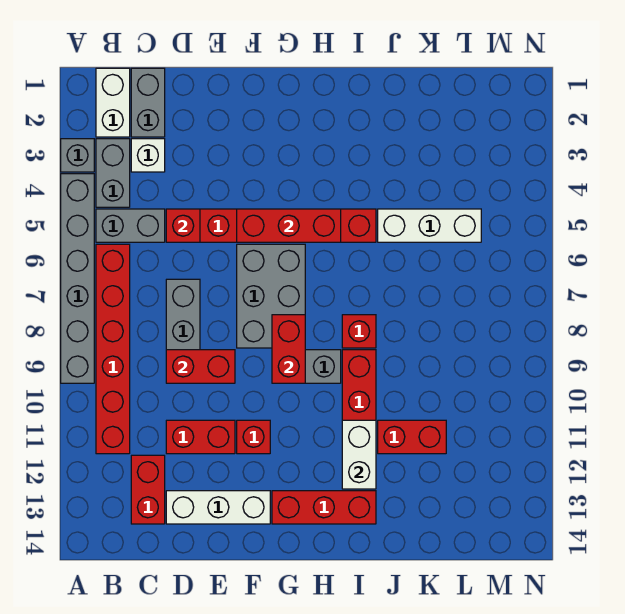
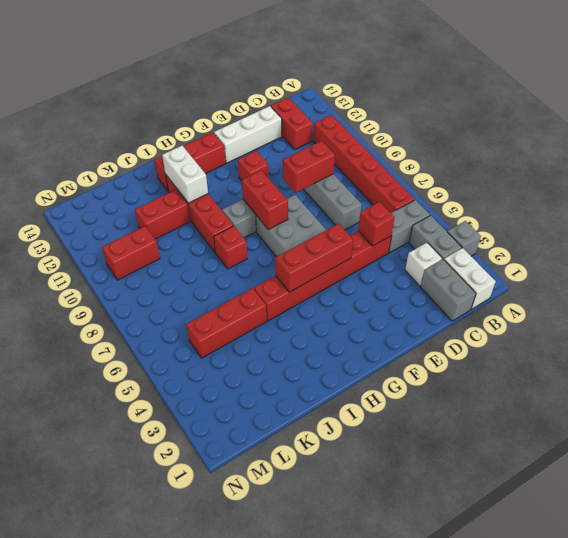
grey brick A4:A9 level 1 -> none
red brick D11:E11 level 1 -> red brick L10:M10 level 1
white brick J5:L5 level 1 -> red brick J5:L5 level 1

